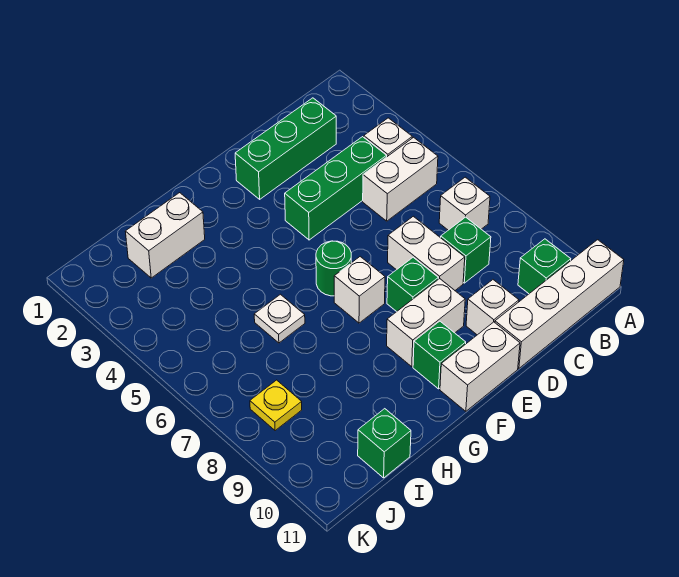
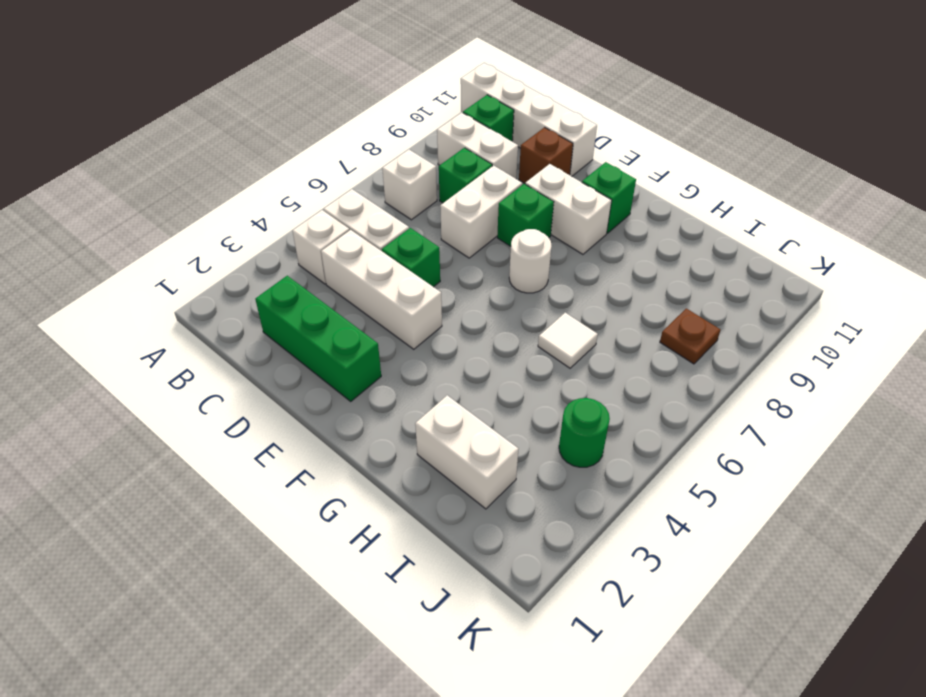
green brick C4:E4 level 1 -> white brick C4:E4 level 1
white brick D10 level 1 -> brown brick D10 level 1
white brick E11:F11 level 1 -> white brick B9:C9 level 1
green round brick F6 level 1 -> green round brick J4 level 1
white brick F7 level 1 -> white round brick F7 level 1
white plate H6 level 1 -> white tile H6 level 1
green brick I11 level 1 -> green brick D5 level 1
yellow plate J8 level 1 -> brown plate J8 level 1

